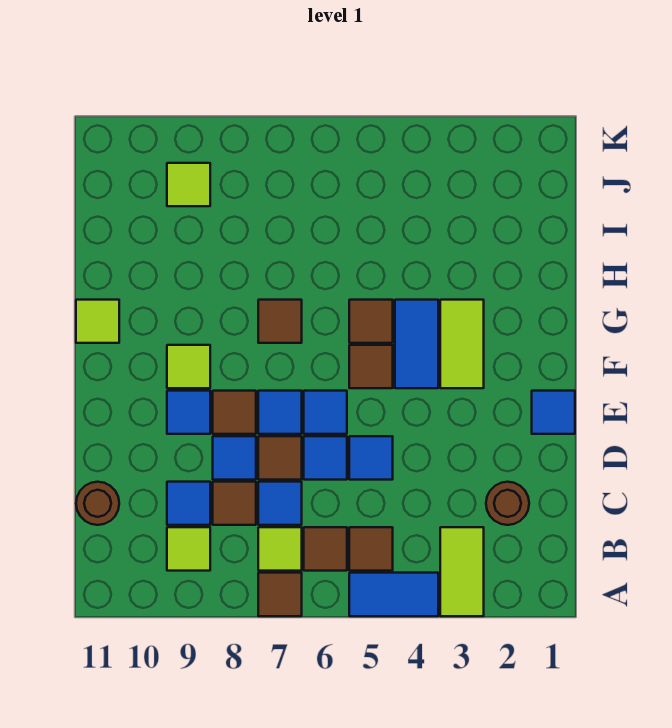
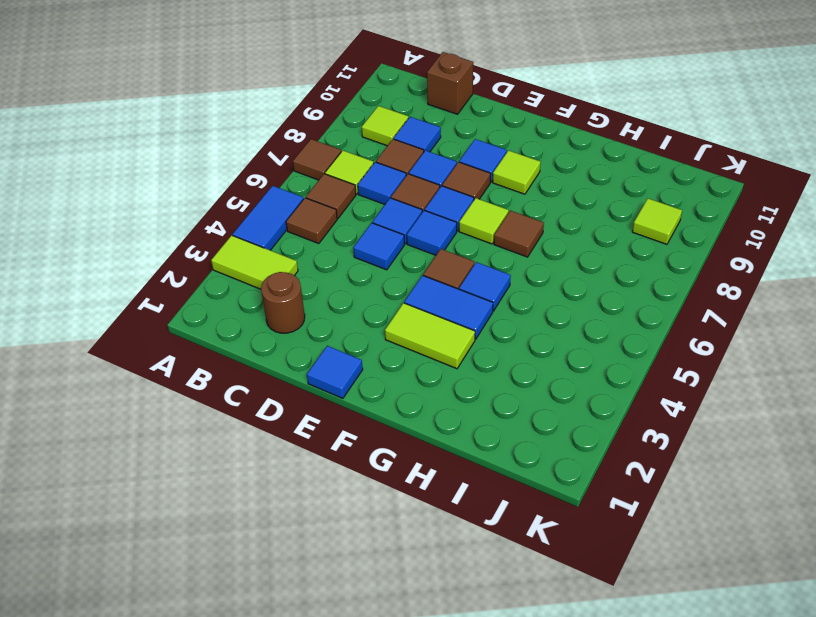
brown round brick C11 level 1 -> brown brick C11 level 1
brown tile G5 level 1 -> blue tile G5 level 1
lime tile G11 level 1 -> lime tile F7 level 1

